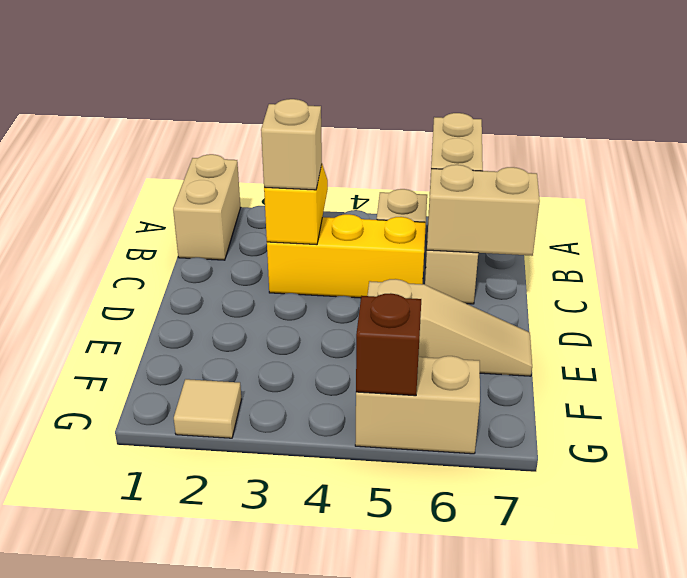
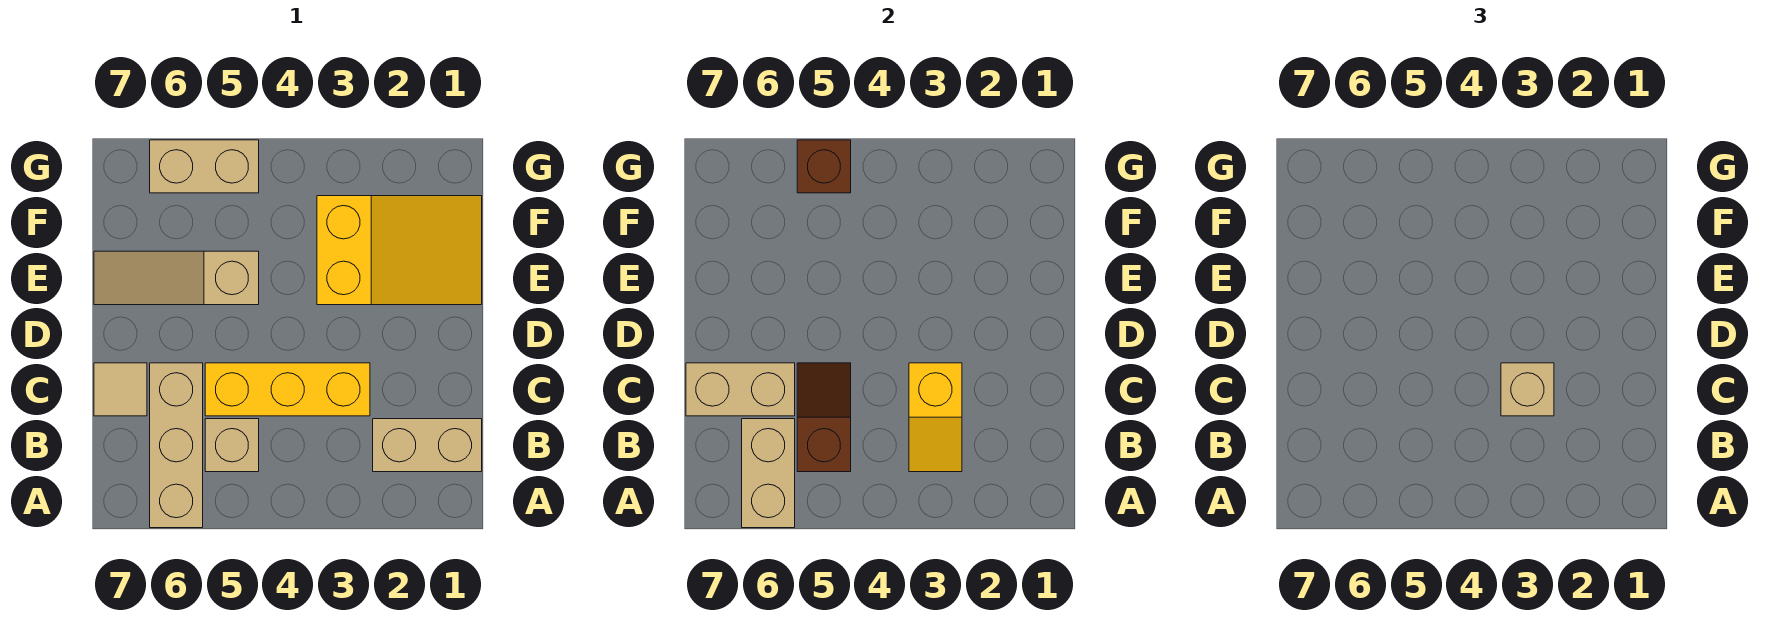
tan brick A1:B1 level 1 -> tan brick B1:B2 level 1
none -> brown slope B5:C5 level 2 top B
none -> yellow slope E1:F3 level 1 top 3
tan tile G2 level 1 -> tan tile C7 level 1

